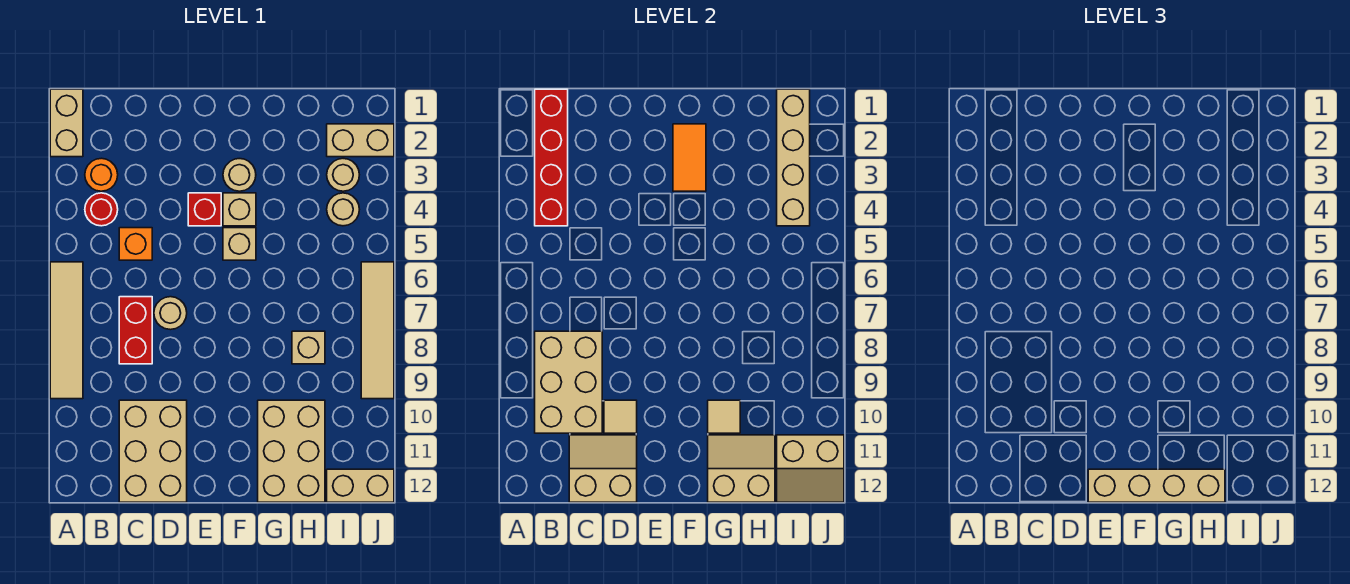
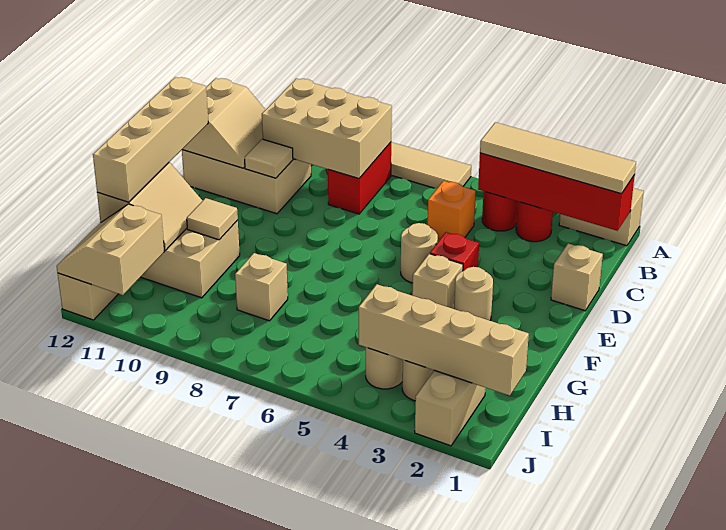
orange round brick B3 level 1 -> red round brick B3 level 1
red brick C7:C8 level 1 -> red brick B8:C8 level 1
tan round brick D7 level 1 -> tan round brick E5 level 1
orange tile F2:F3 level 2 -> none
tan brick F5 level 1 -> tan brick D1 level 1
tan tile J6:J9 level 1 -> tan tile B1:B4 level 3

